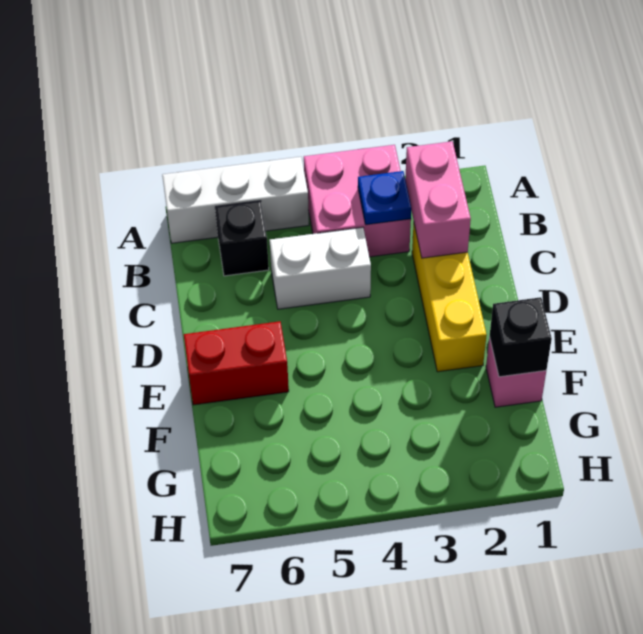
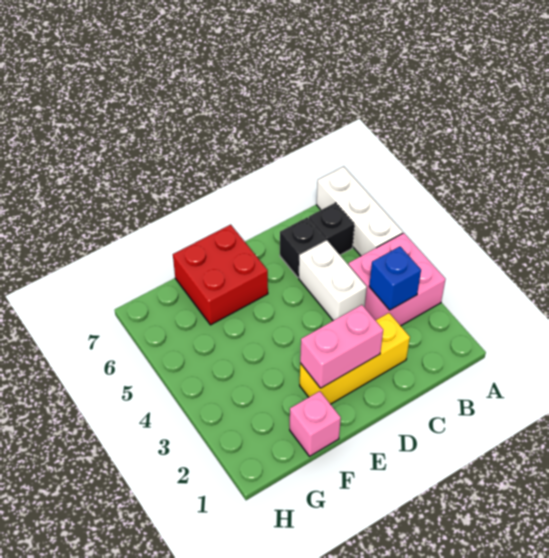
pink brick B2:C2 level 2 -> pink brick D2:E2 level 2
blue plate B3 level 2 -> blue brick B3 level 2
red brick E6:E7 level 1 -> red brick E6:F7 level 1
black brick F1 level 2 -> black brick C6 level 1

